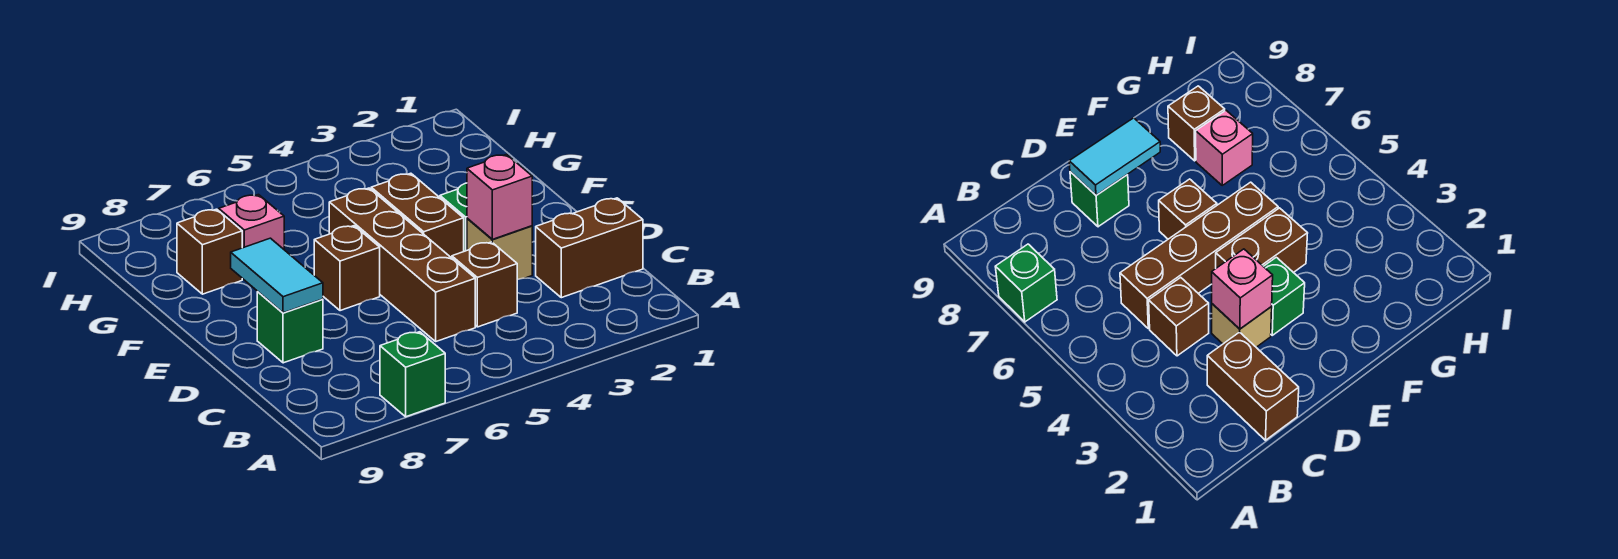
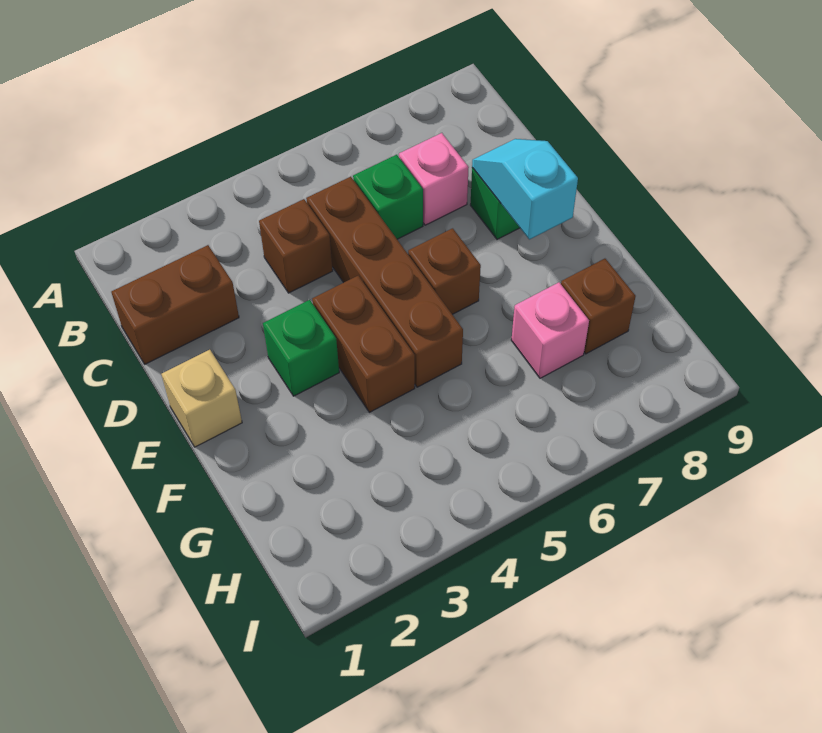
green brick A7 level 1 -> green brick C6 level 1
tan brick D3 level 1 -> tan brick E1 level 1
pink brick D3 level 2 -> pink brick C7 level 1
cyan tile D8:E8 level 2 -> cyan slope D8:E8 level 2 top E

